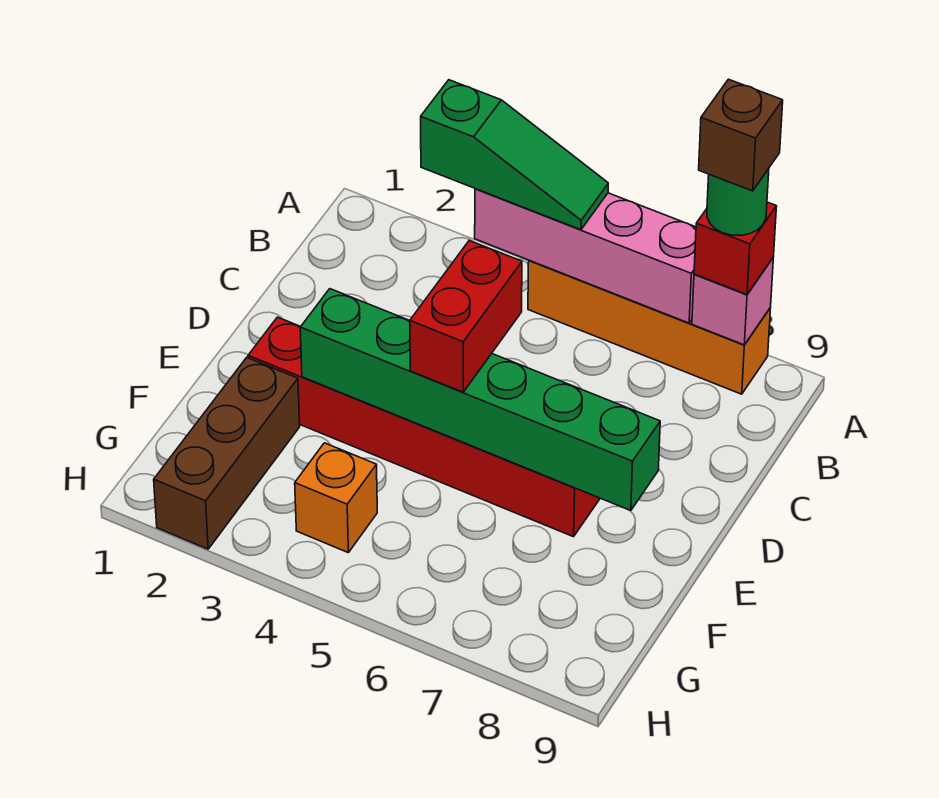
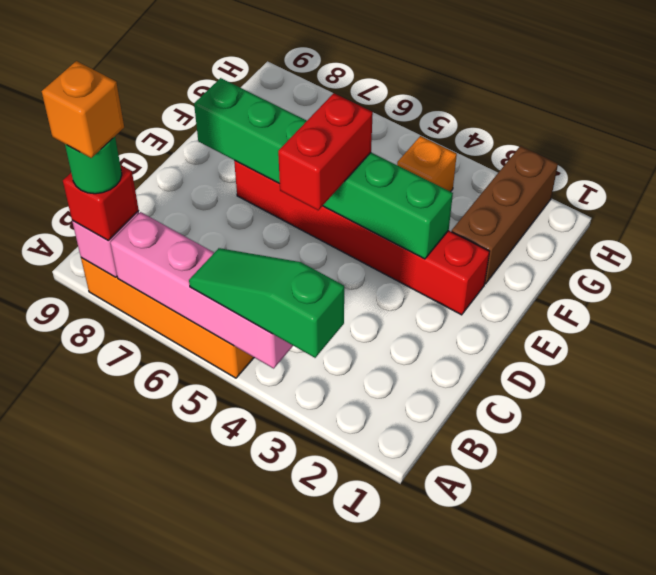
brown brick A8 level 5 -> orange brick A8 level 5

